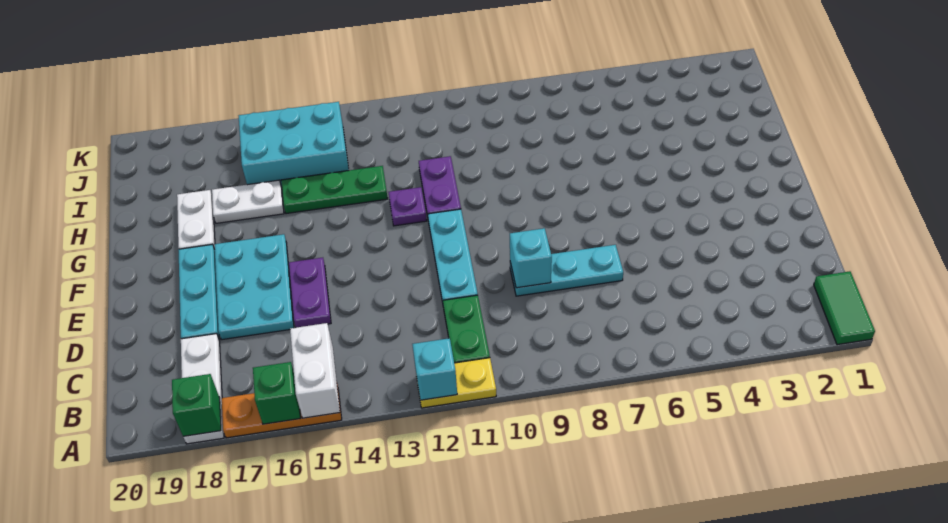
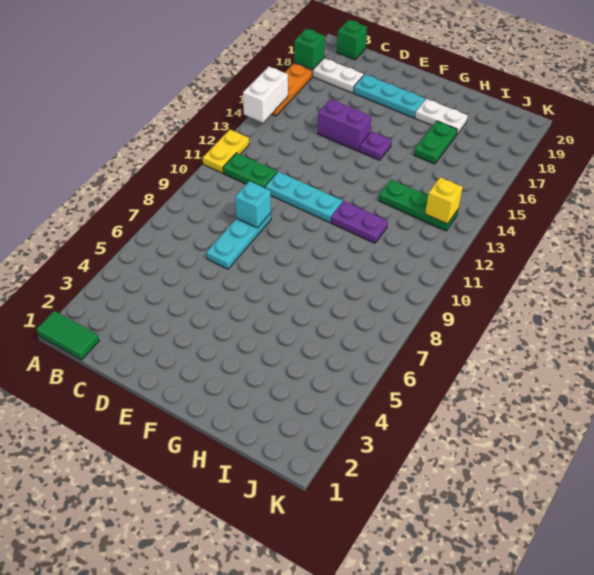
cyan brick A12 level 2 -> none
white brick A15:B15 level 2 -> white brick A14:A15 level 2
green brick A16 level 2 -> green brick B20 level 1
purple plate D15:E15 level 1 -> purple brick D15:E15 level 1
cyan plate D16:F17 level 1 -> none
purple plate G12 level 1 -> purple plate F15 level 1
green plate H13:H15 level 1 -> green plate H13:J13 level 1
white plate H16:H17 level 1 -> green plate H16:H17 level 1
cyan brick I14:J16 level 1 -> none
none -> yellow brick J13 level 2

